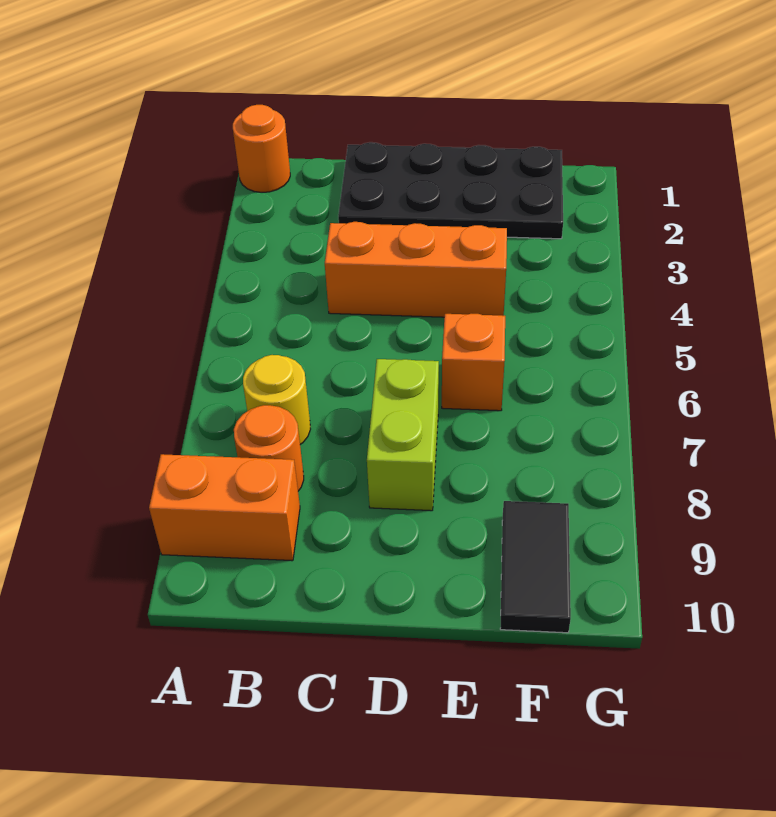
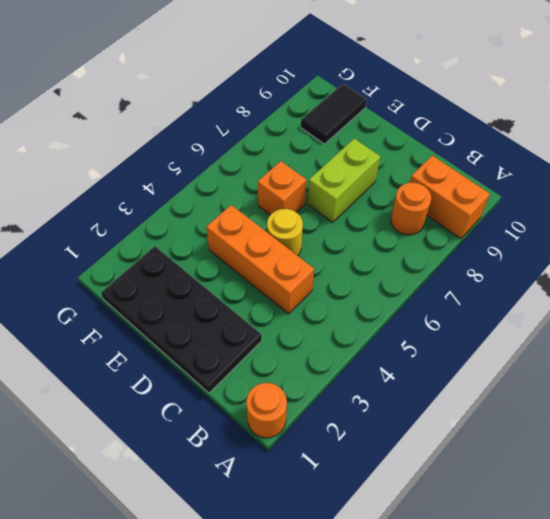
yellow round brick B7 level 1 -> yellow round brick D5 level 1

